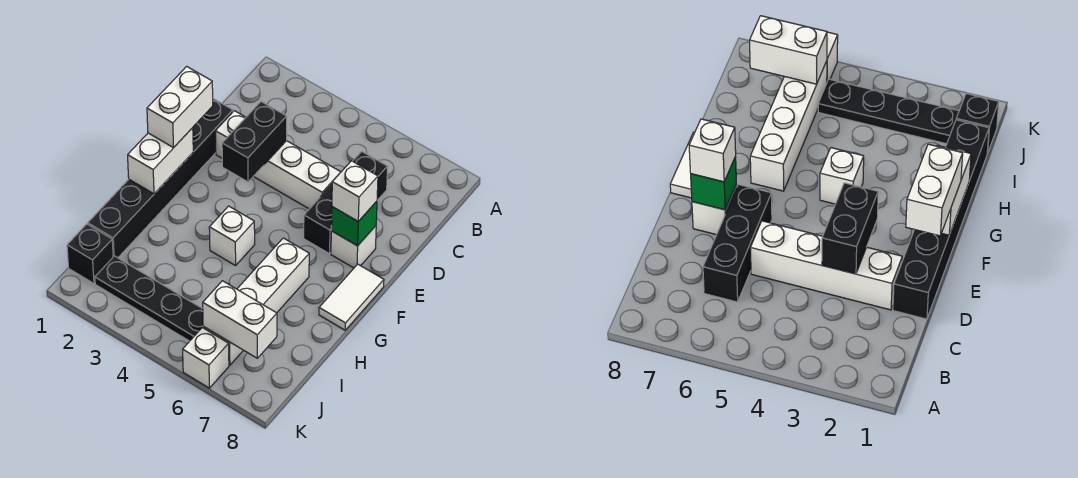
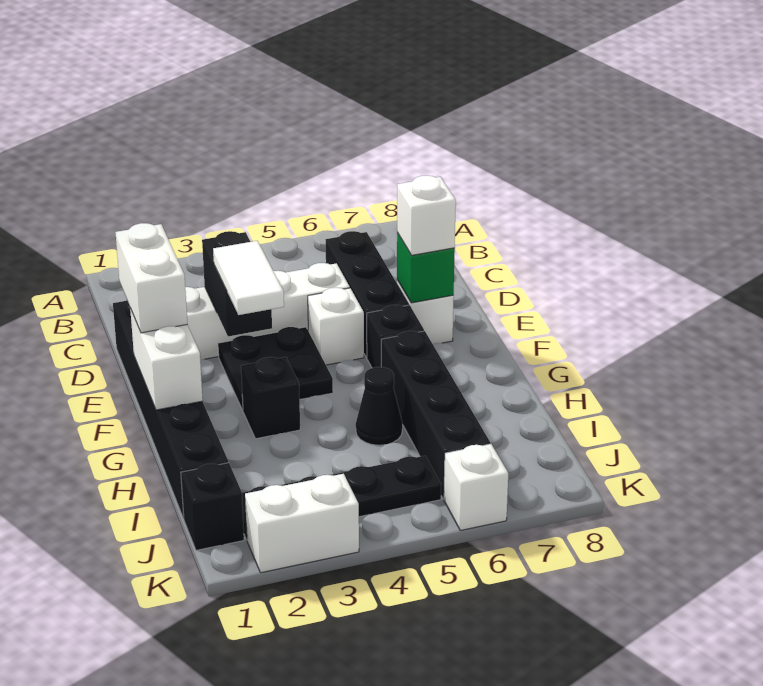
none -> black plate E3:F4 level 1
none -> black brick F6 level 1
white tile F8:G8 level 1 -> white tile E3:F3 level 3
none -> black brick G3 level 1
white brick G4 level 1 -> white brick E5 level 1
white brick G6:J6 level 1 -> black brick G6:J6 level 1
none -> black cone H5 level 1
white brick J6:J7 level 2 -> white brick K2:K3 level 1

